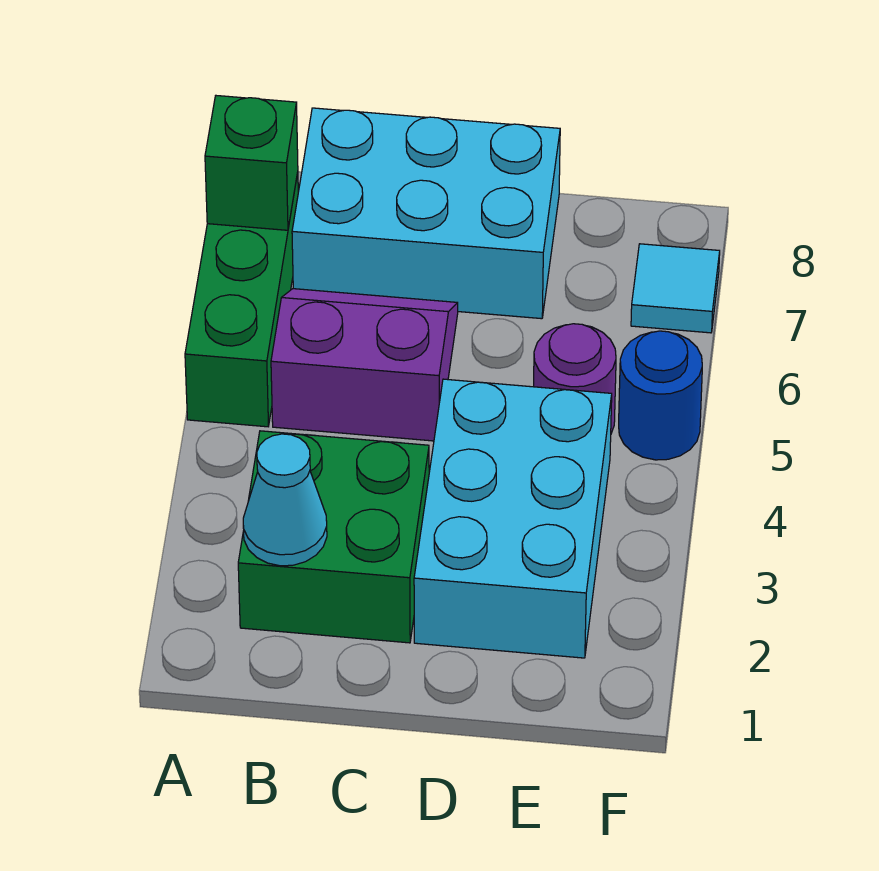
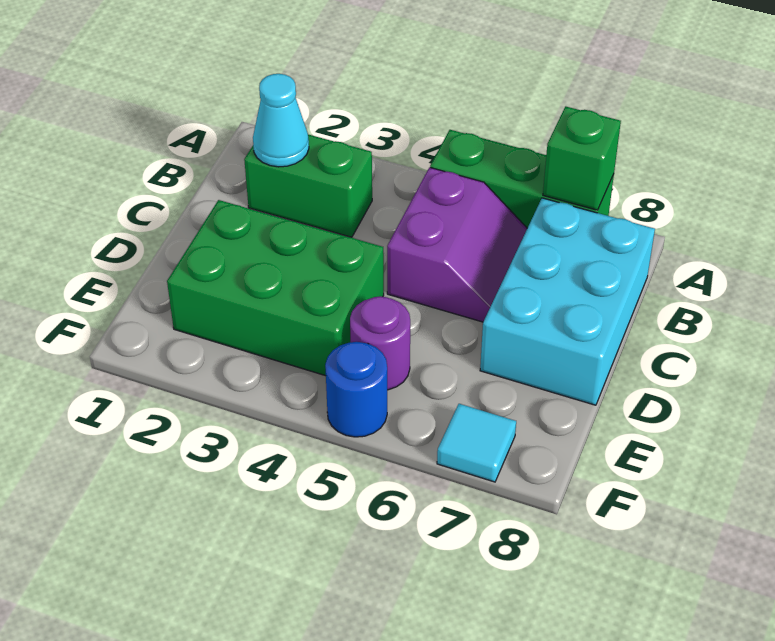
green brick B2:C3 level 1 -> green brick B2:B3 level 1
cyan brick D2:E4 level 1 -> green brick D2:E4 level 1

